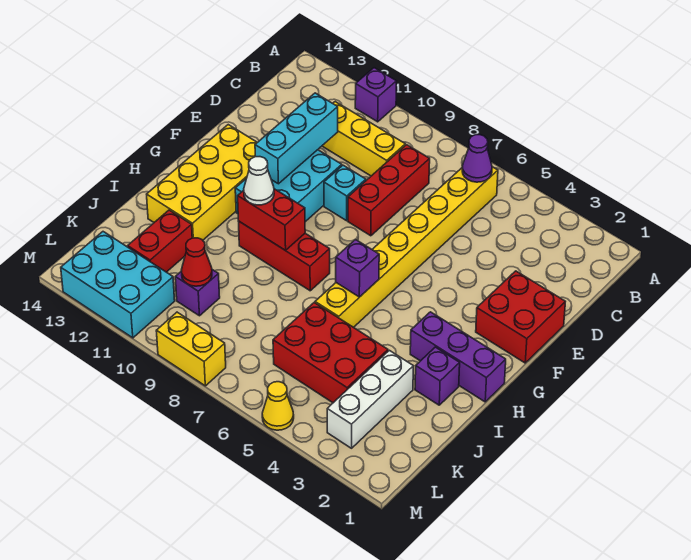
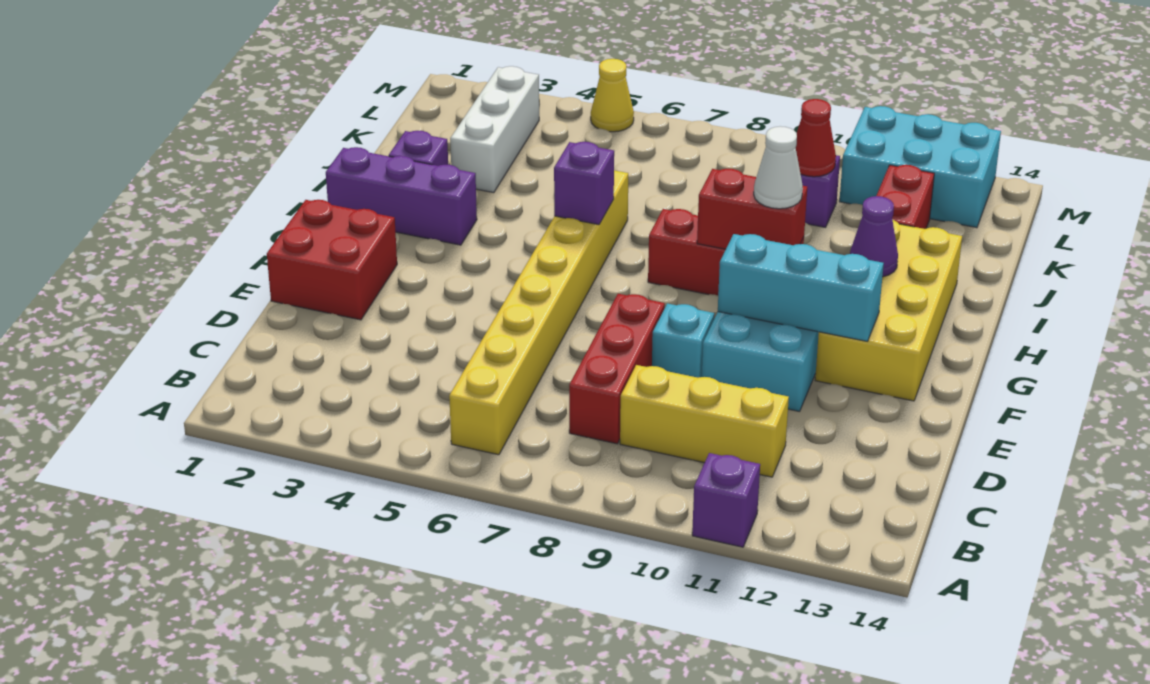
purple cone B6 level 2 -> purple cone H12 level 2
cyan brick D11:F11 level 2 -> cyan brick F10:F12 level 2
red brick J4:K6 level 1 -> none
yellow brick M8:M9 level 1 -> none

